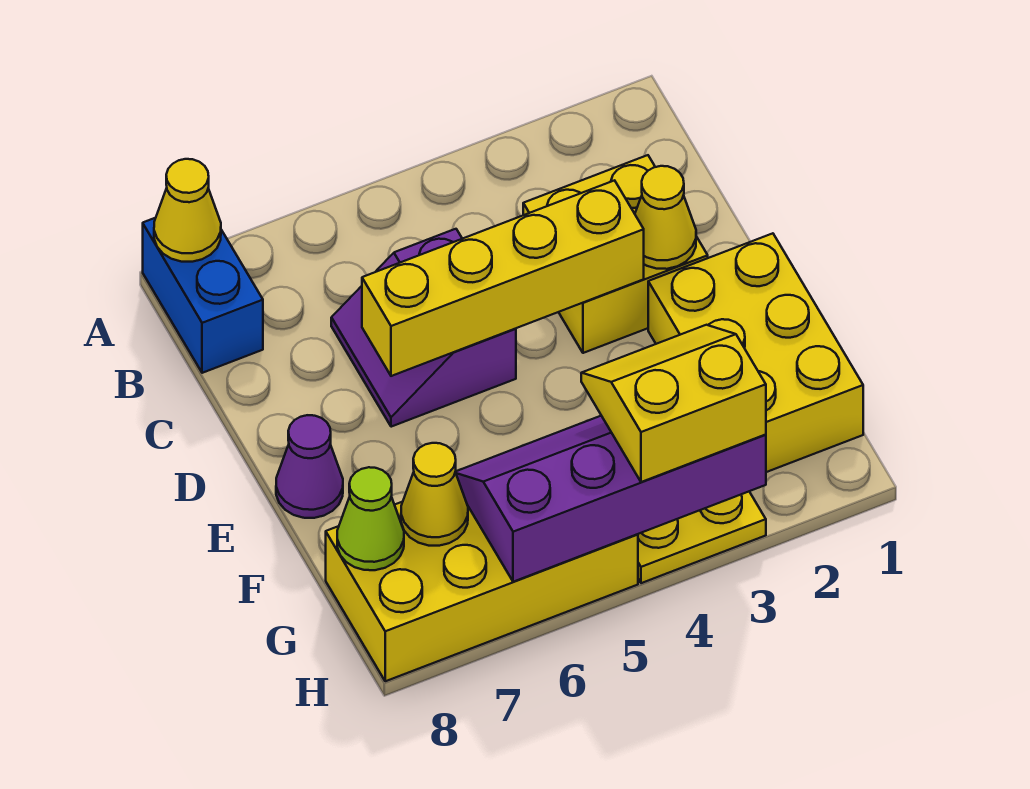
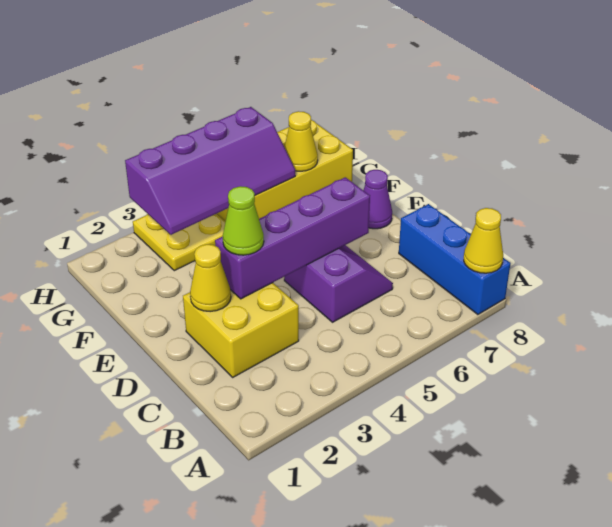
blue brick A8:B8 level 1 -> blue brick A8:C8 level 1
yellow brick D3:D6 level 2 -> purple brick D3:D6 level 2
yellow brick E1:G2 level 1 -> none
yellow slope G3:H4 level 3 top H -> none
lime cone G8 level 2 -> lime cone D3 level 3

